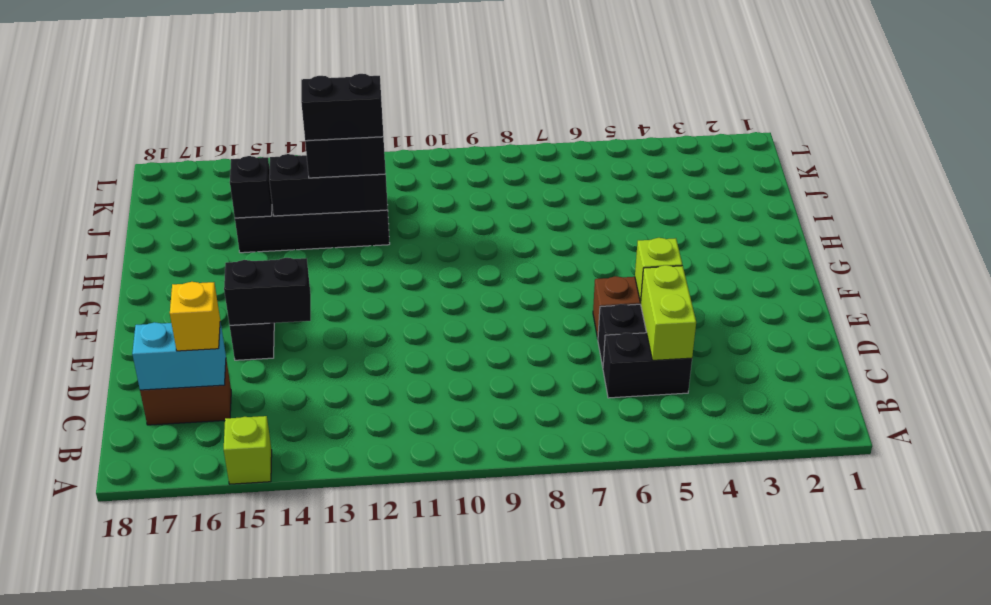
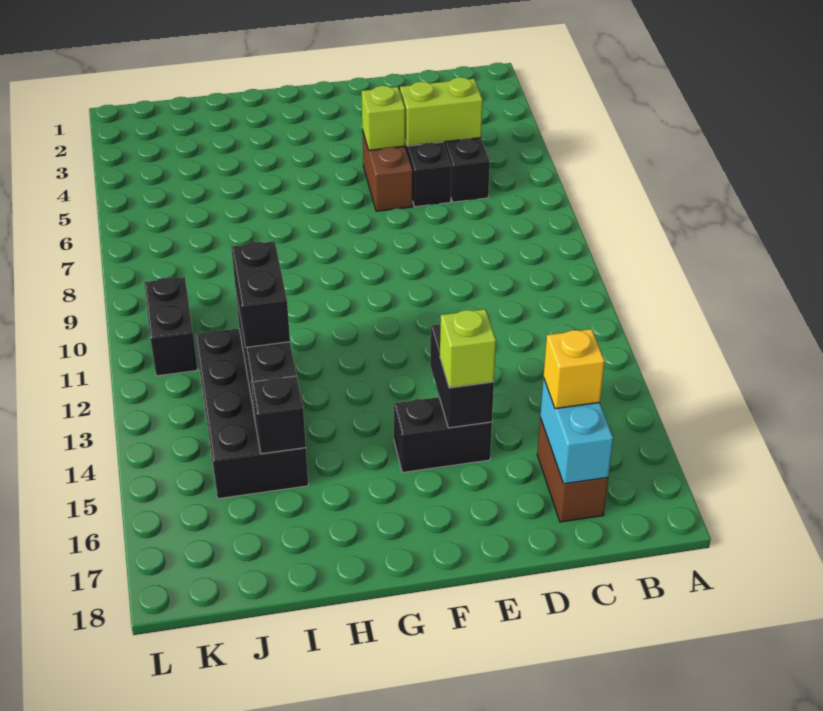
lime brick A15 level 1 -> lime brick E15 level 3
black brick I12:I13 level 4 -> black brick K10:K11 level 1

